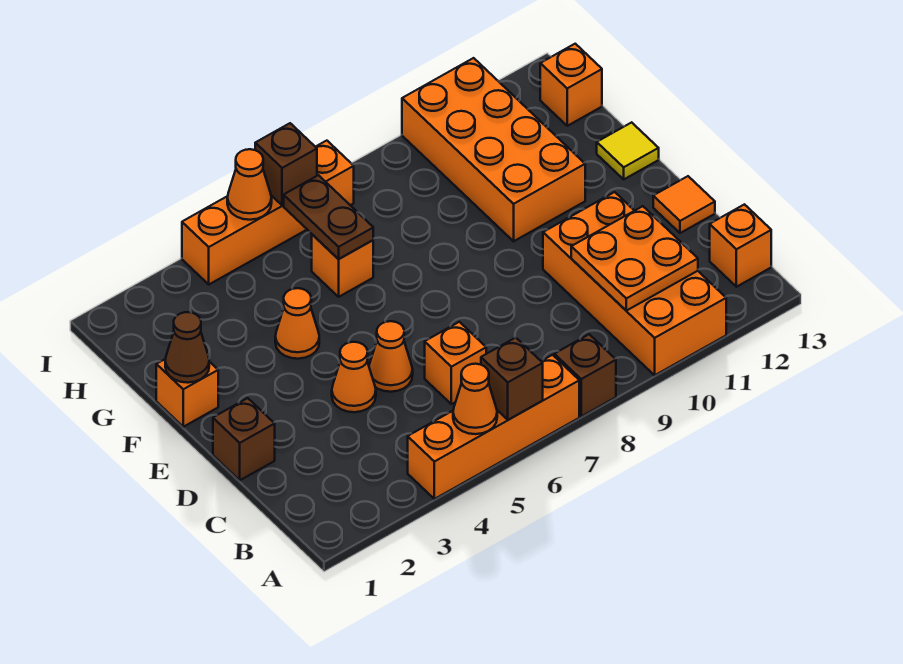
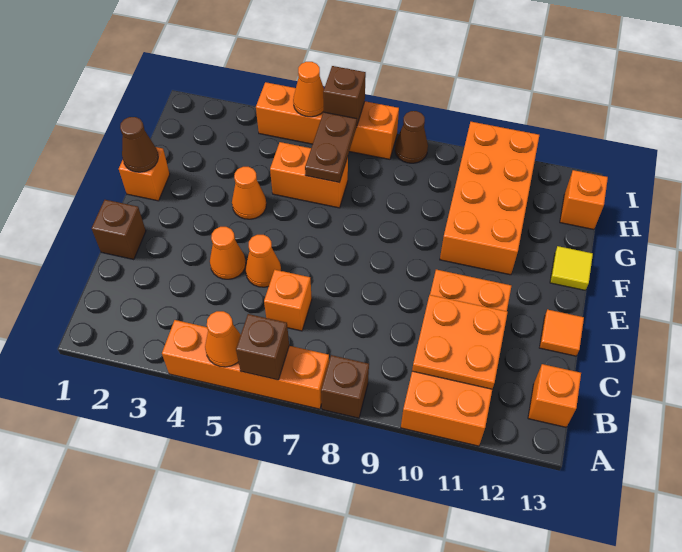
orange brick G6 level 1 -> orange brick G5:G6 level 1
none -> brown cone I8 level 1

